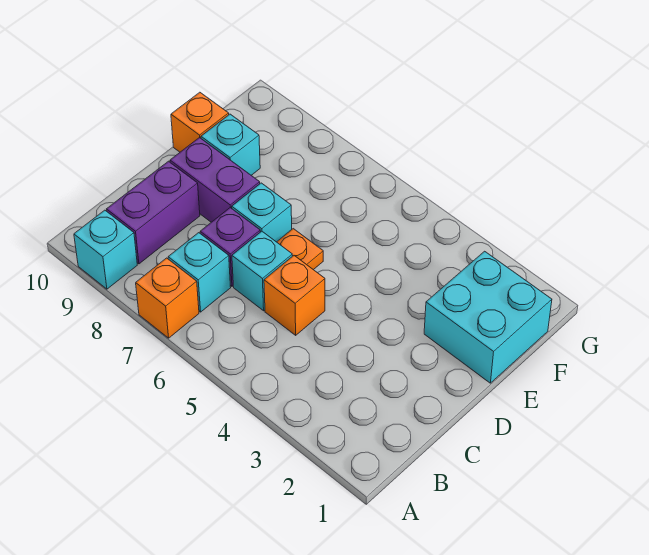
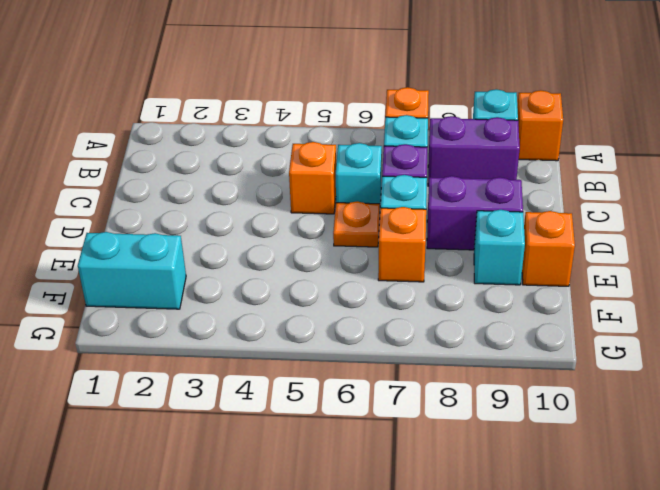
none -> orange brick A10 level 1
purple brick B9:C9 level 1 -> purple brick B8:B9 level 1
cyan brick E1:F2 level 1 -> cyan brick F1:F2 level 1
none -> orange brick E7 level 1

